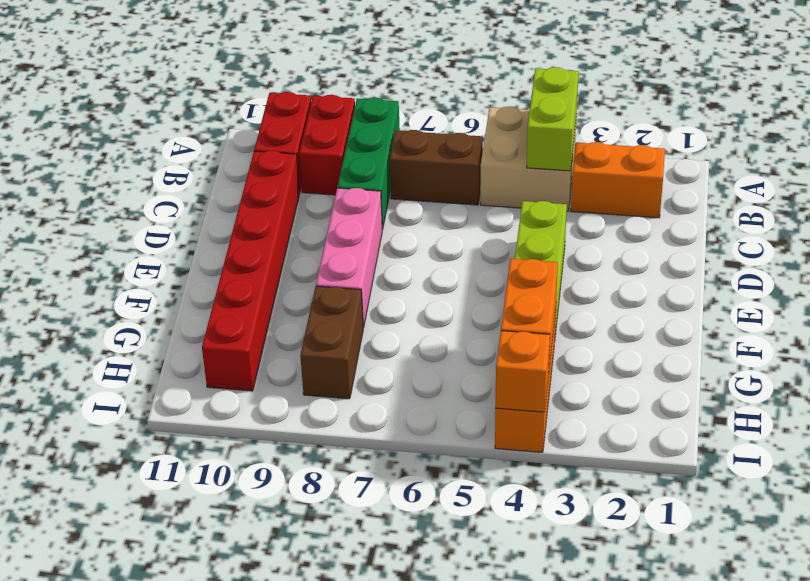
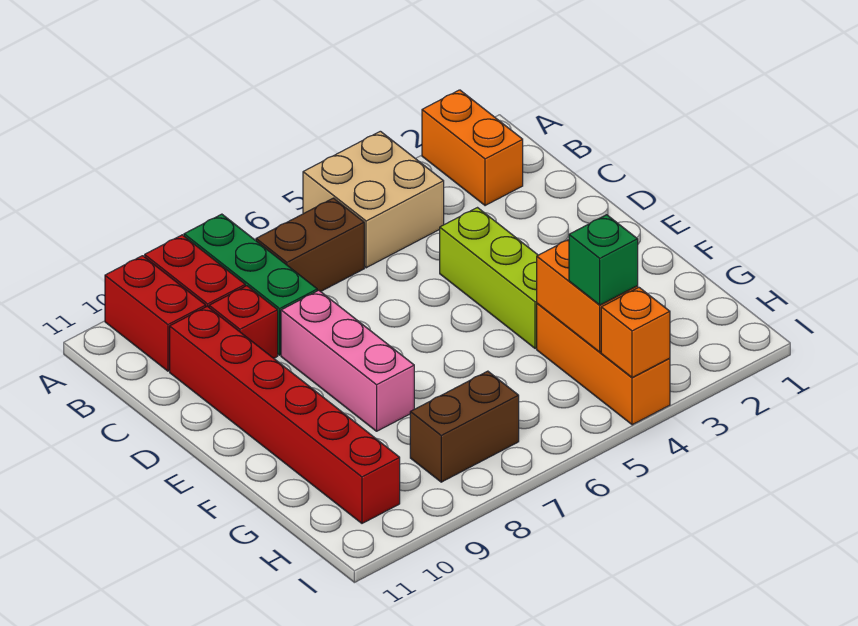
lime brick A4:B4 level 2 -> none
orange brick B2:B3 level 1 -> orange brick A2:B2 level 1
none -> red brick C9 level 1
brown brick G8:H8 level 1 -> brown brick H7:H8 level 1
none -> green brick H4 level 3

